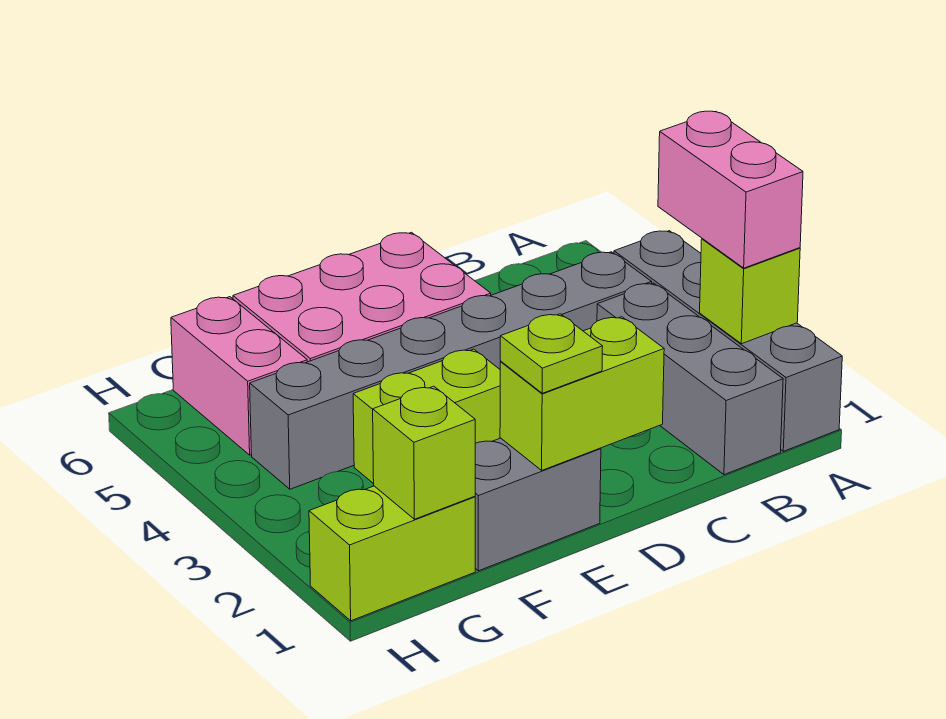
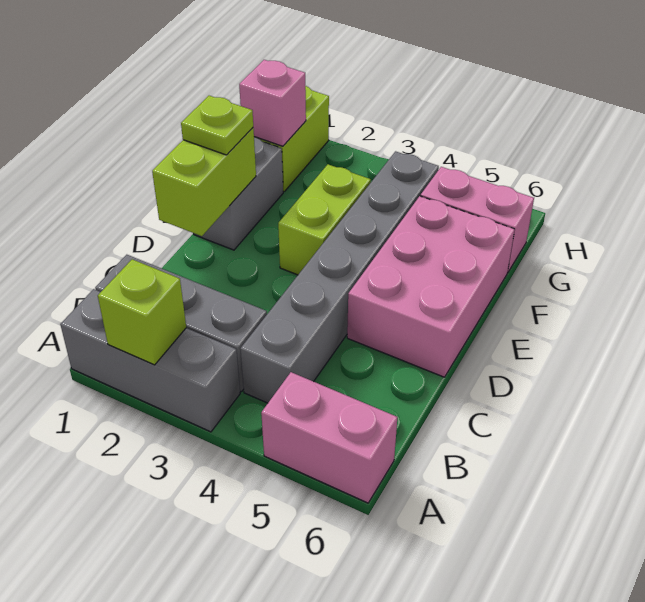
grey brick A1:A4 level 1 -> grey brick A1:A3 level 1
pink brick A2:A3 level 3 -> pink brick A5:A6 level 1
lime brick G1 level 2 -> pink brick G1 level 2

